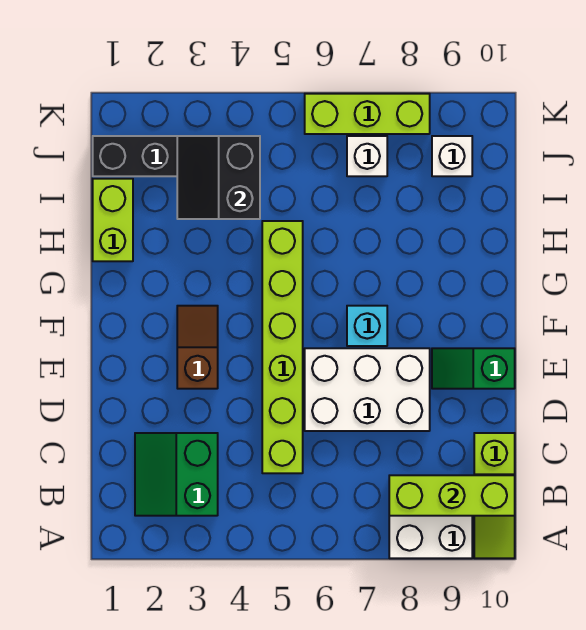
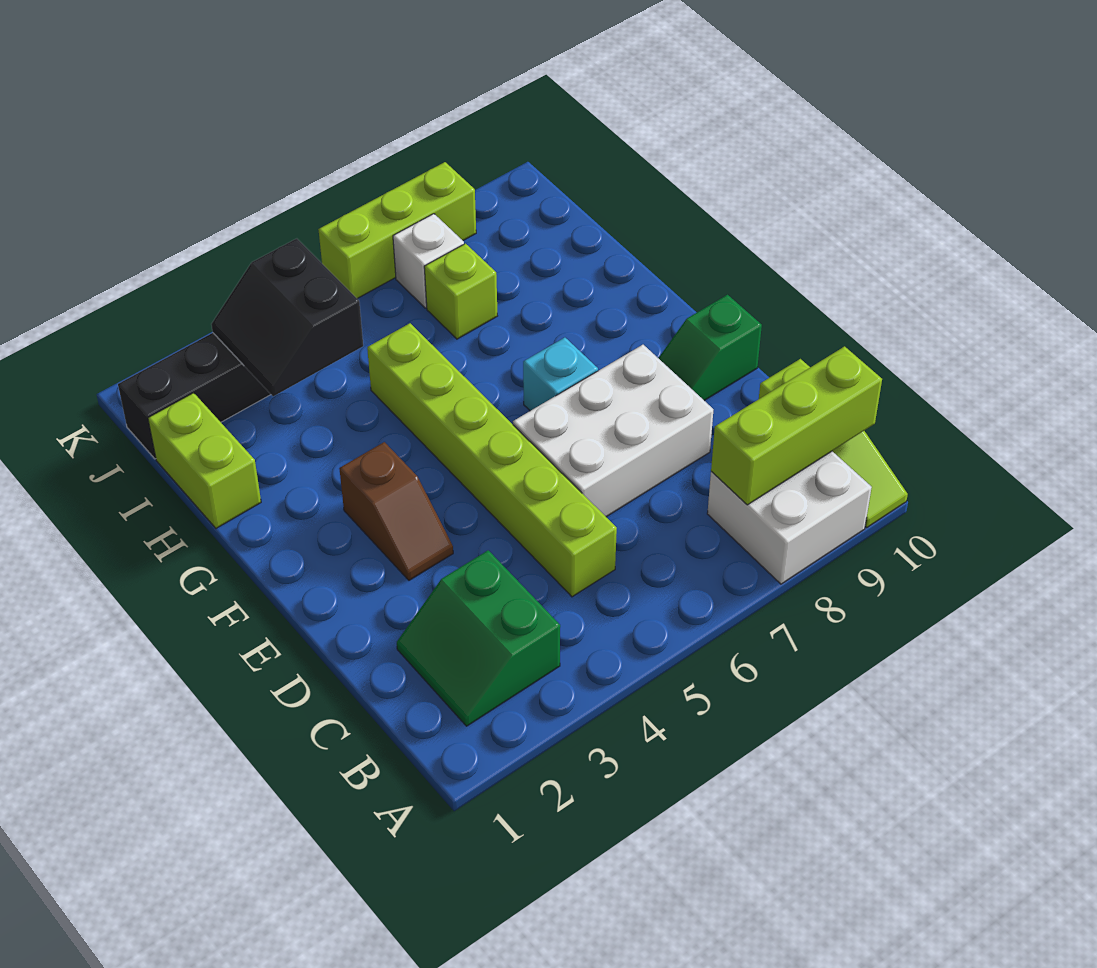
brown slope E3:F3 level 1 top E -> brown slope E3:F3 level 1 top F
none -> lime brick I7 level 1
white brick J9 level 1 -> none

